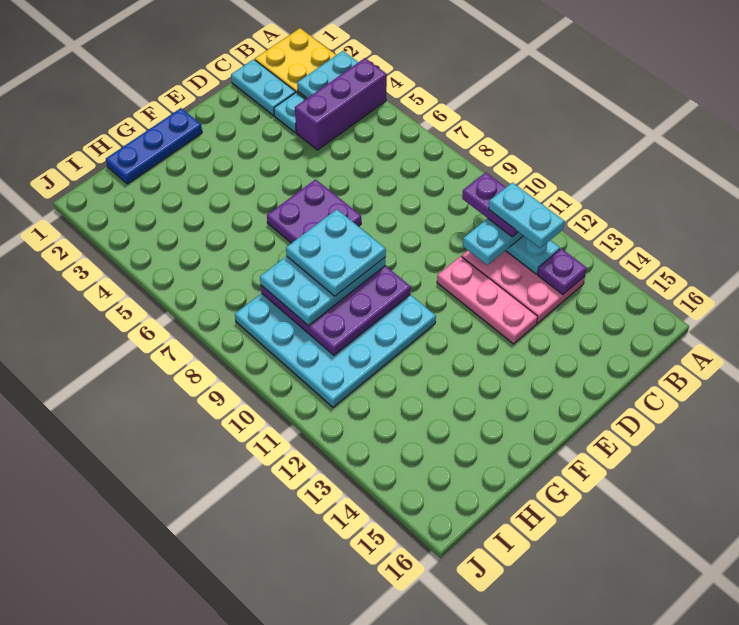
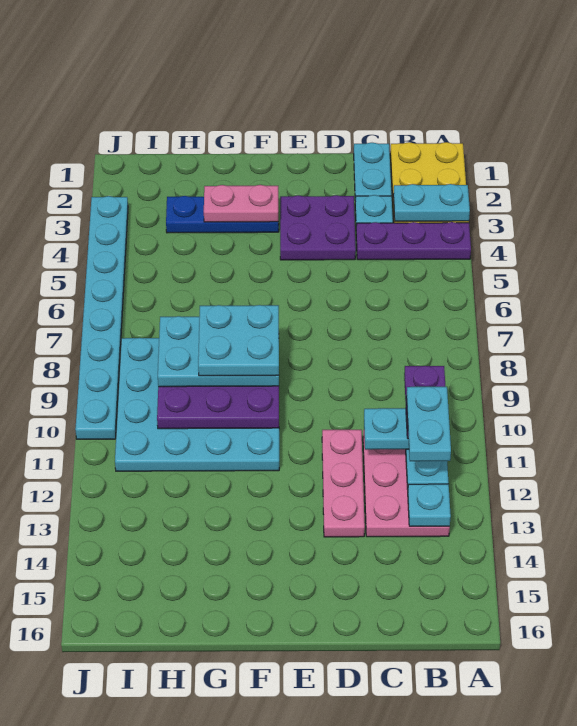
purple brick A4:C4 level 1 -> purple plate A4:C4 level 1
purple plate B13 level 2 -> cyan plate B13 level 2
purple plate E6:F7 level 1 -> purple plate D3:E4 level 1
blue plate F1:H1 level 1 -> blue plate F3:H3 level 1
none -> pink plate F3:G3 level 2
none -> cyan plate J3:J10 level 1

